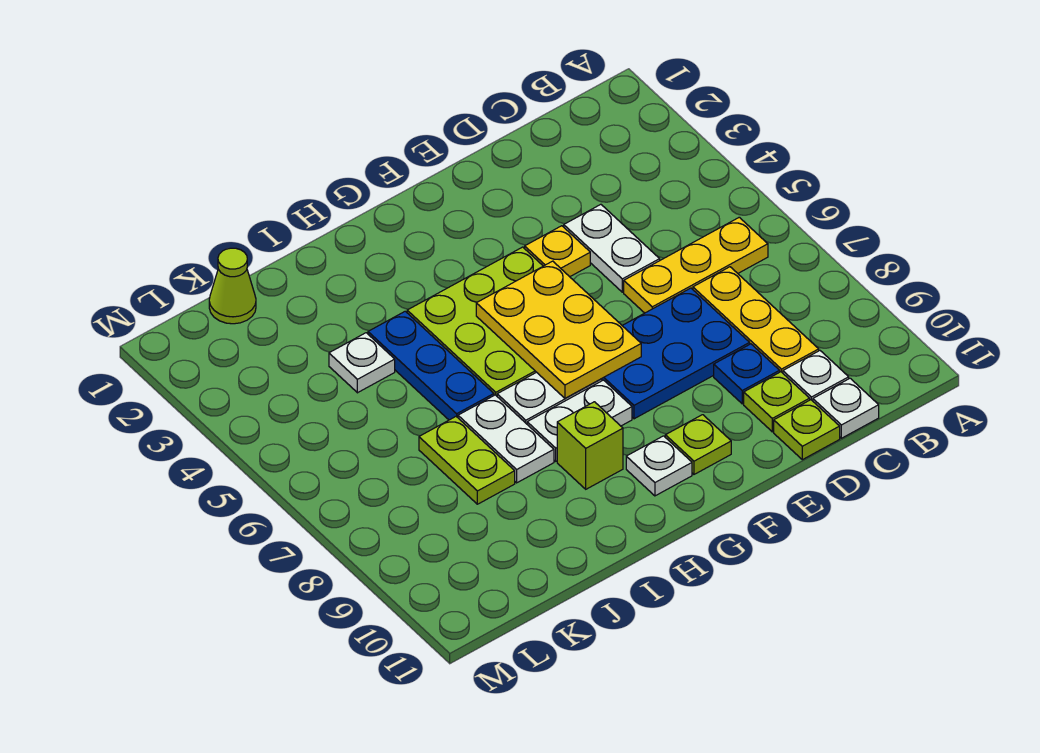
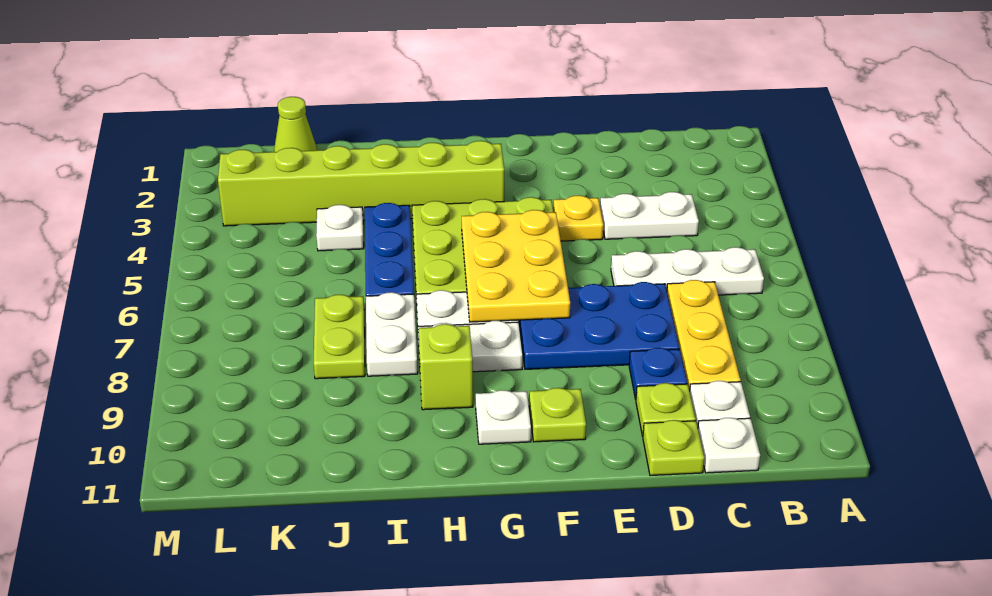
yellow plate B6:D6 level 1 -> white plate B6:D6 level 1
white plate D4:D5 level 1 -> white plate C4:D4 level 1
none -> lime brick G3:L3 level 1

